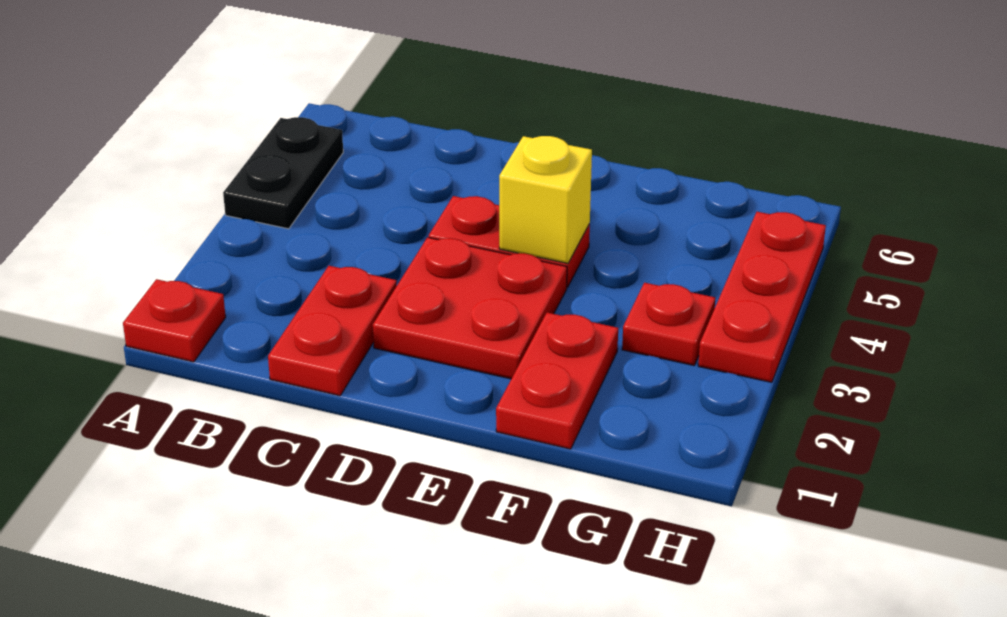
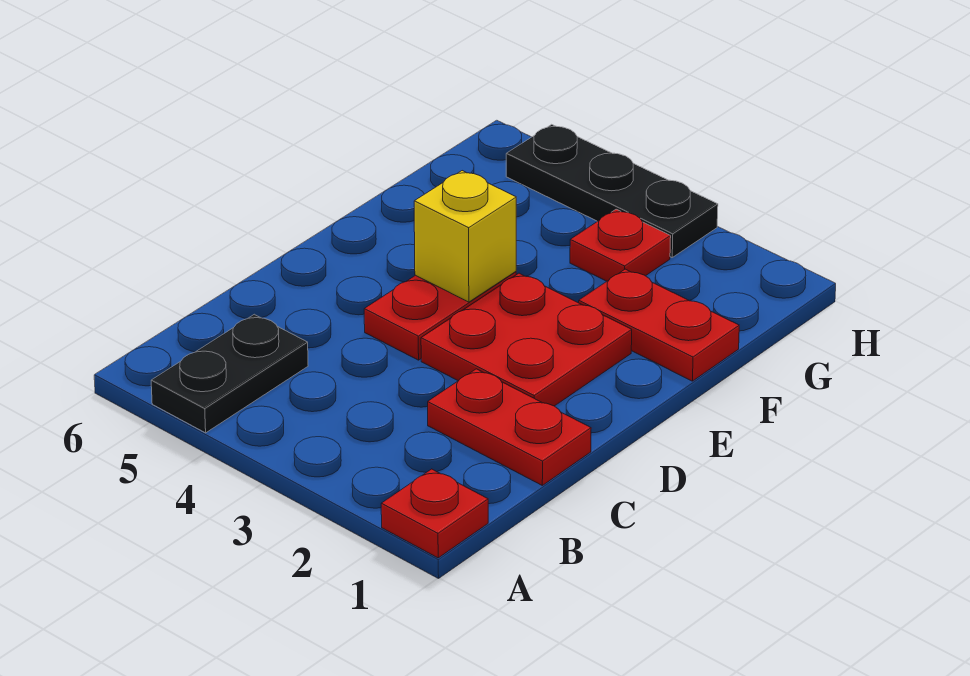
black plate A4:A5 level 1 -> black plate A5:B5 level 1
red plate H3:H5 level 1 -> black plate H3:H5 level 1

